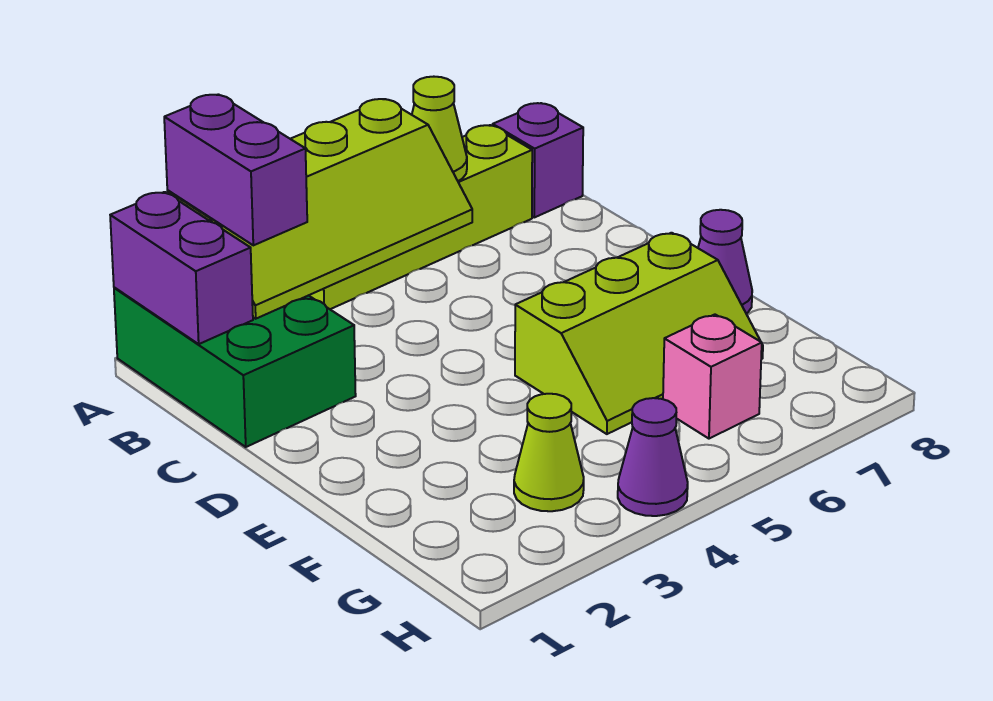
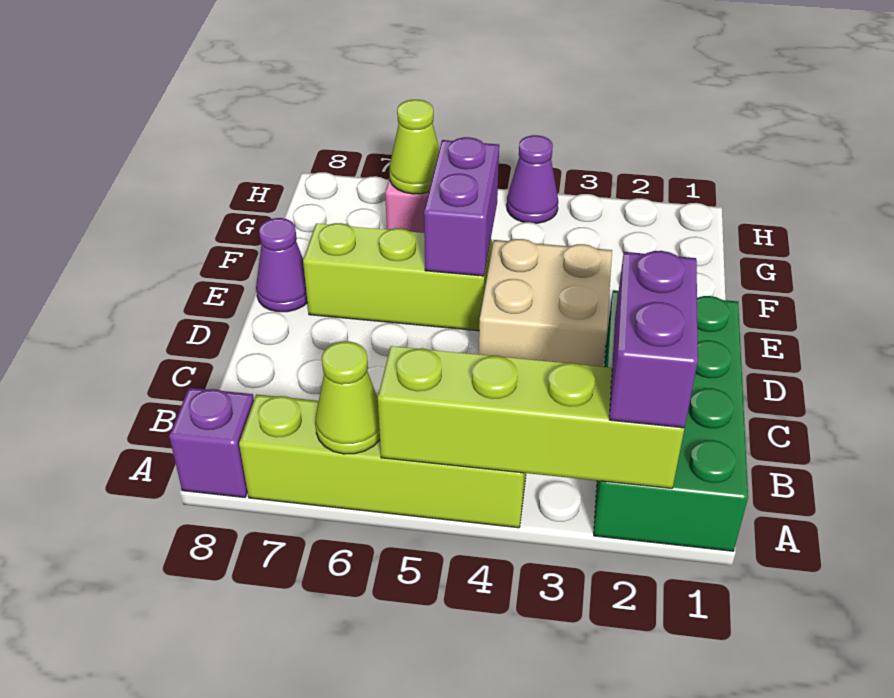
green brick A1:C2 level 1 -> green brick A1:D2 level 1
purple brick A1:B1 level 2 -> purple brick E5:F5 level 2
none -> tan brick D3:E4 level 1
lime cone G3 level 1 -> lime cone G6 level 2

